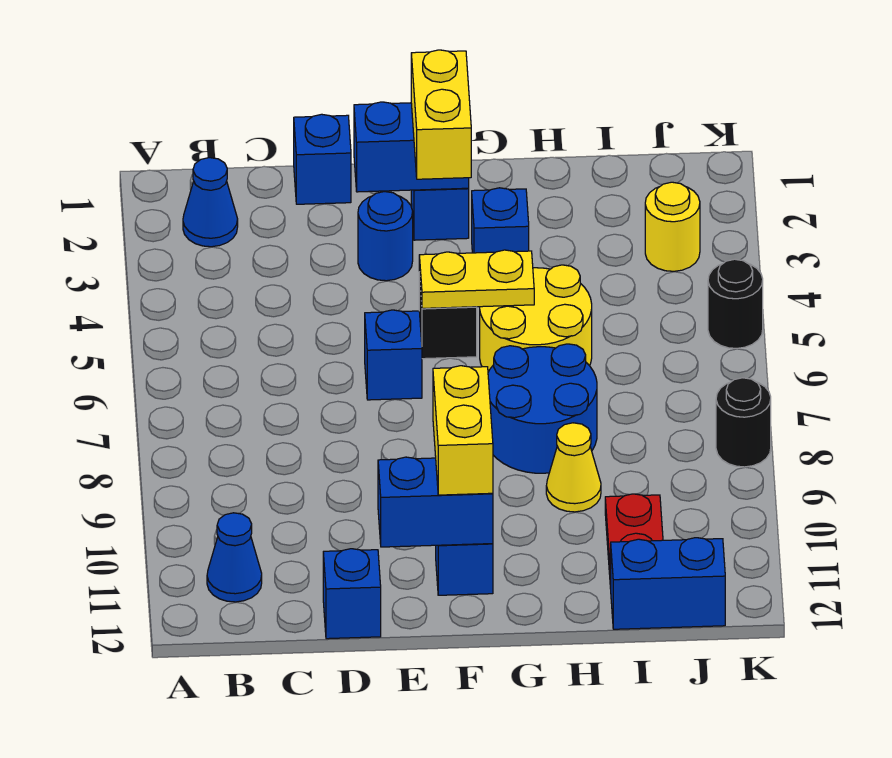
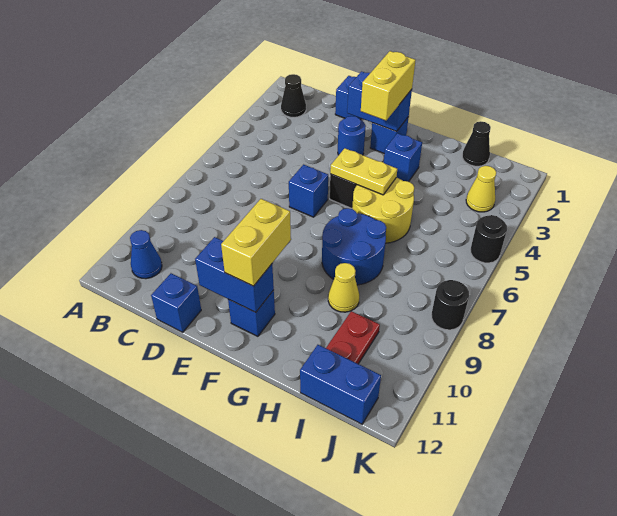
blue cone B2 level 1 -> black cone B2 level 1
none -> black cone I1 level 1
yellow round brick J3 level 1 -> yellow cone J3 level 1

